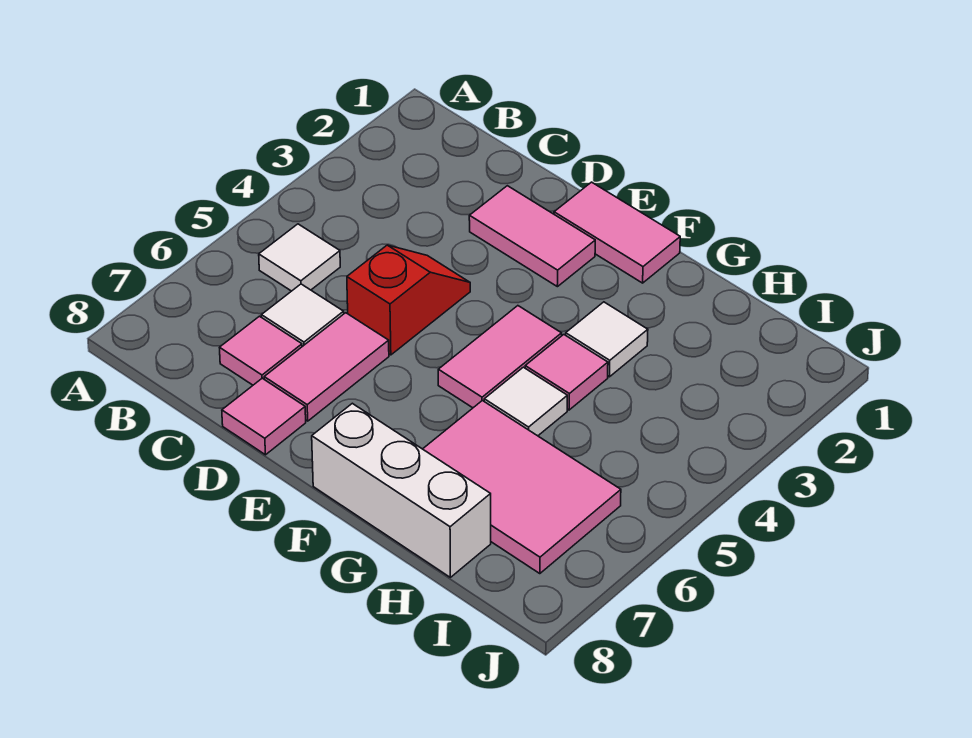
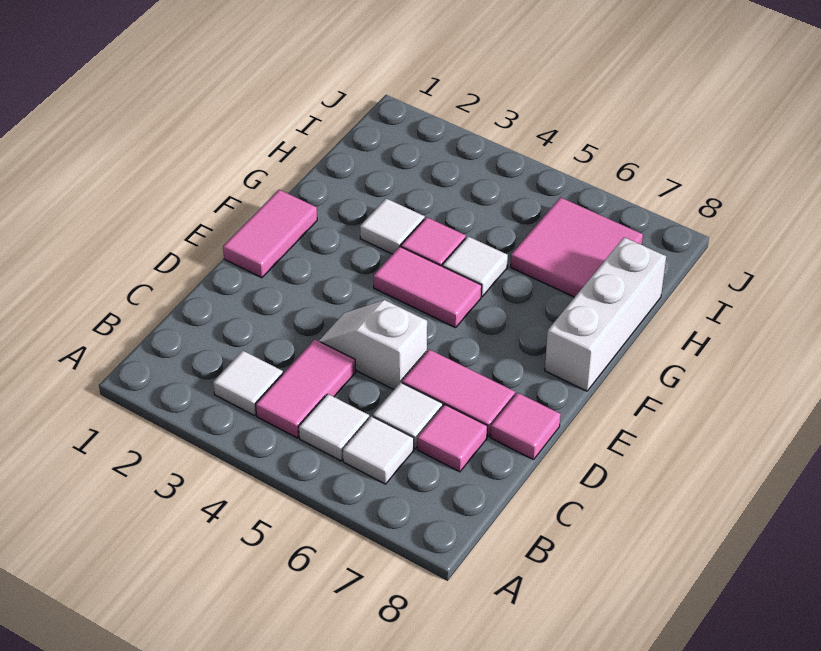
none -> white tile B3 level 1
none -> white tile B6 level 1
pink tile D2:E2 level 1 -> pink tile B4:C4 level 1
red slope D4:D5 level 1 top 5 -> white slope D4:D5 level 1 top 5
pink tile G6:I7 level 1 -> pink tile H6:I7 level 1

